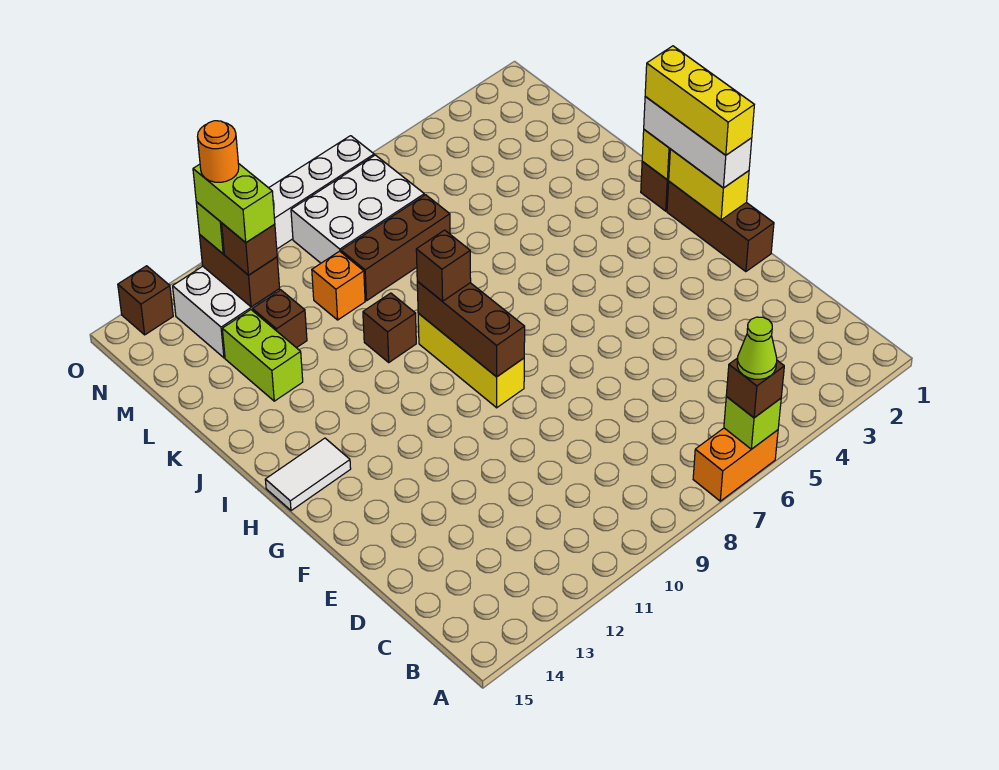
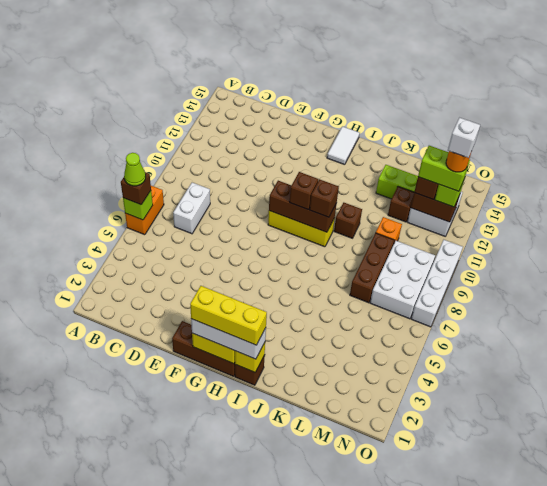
none -> white brick C7:C8 level 1
none -> white brick N12 level 6
brown brick O14 level 1 -> brown brick H9 level 3

